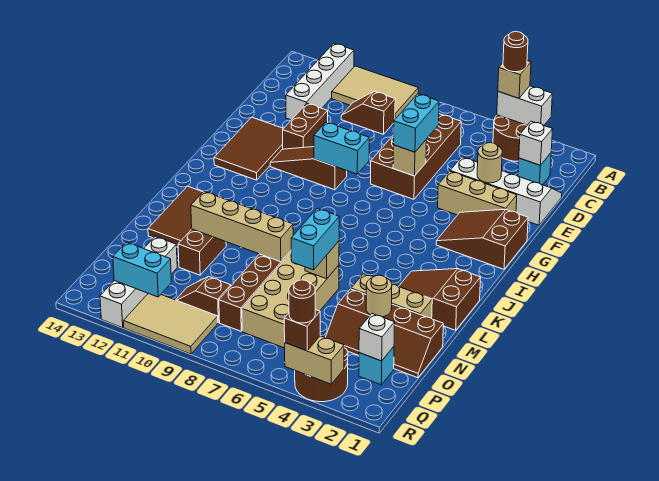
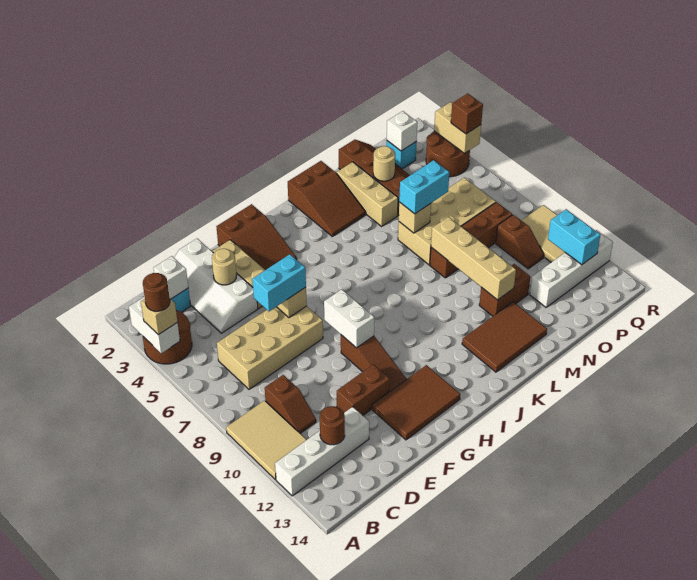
brown brick C6:F7 level 1 -> tan brick C6:F7 level 1
cyan brick G8:G9 level 2 -> white brick G8:G9 level 2
brown round brick R4 level 4 -> brown round brick C12 level 2

